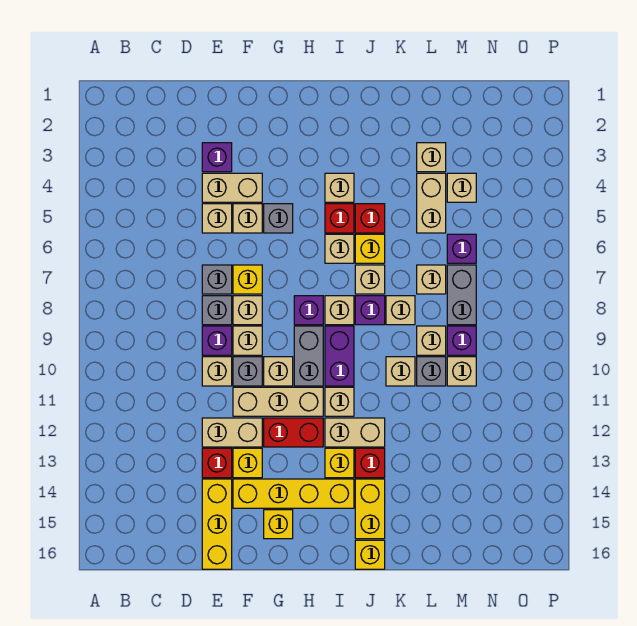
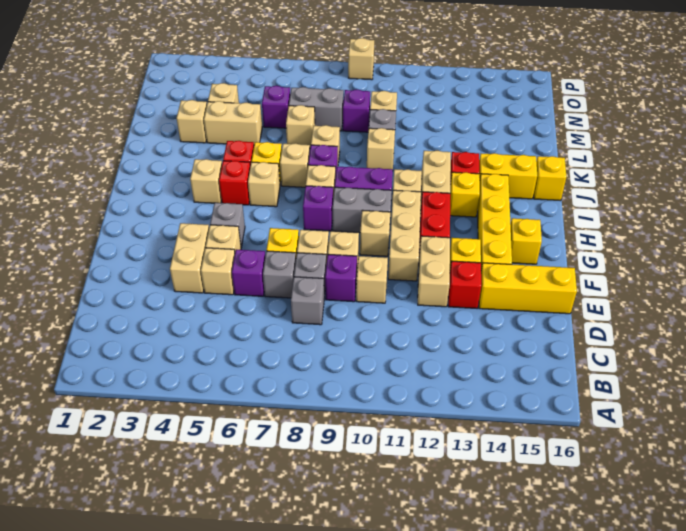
purple brick E3 level 1 -> purple brick E6 level 1
grey brick F10 level 1 -> grey brick D8 level 1
tan brick L9 level 1 -> tan brick P9 level 1

